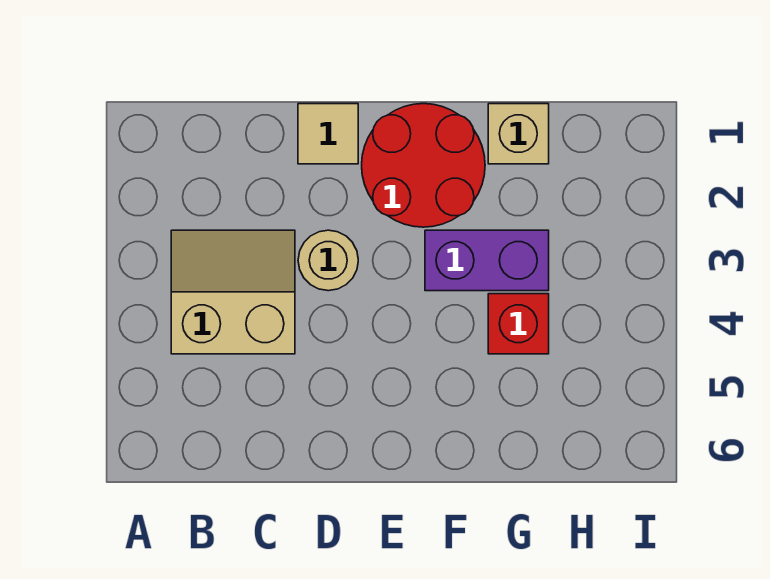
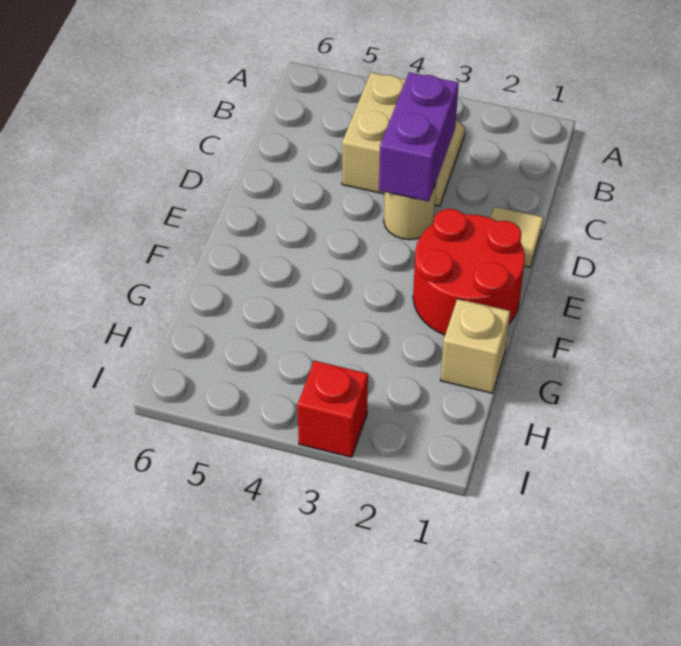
purple brick F3:G3 level 1 -> purple brick C3:D3 level 2
red brick G4 level 1 -> red brick I3 level 1

